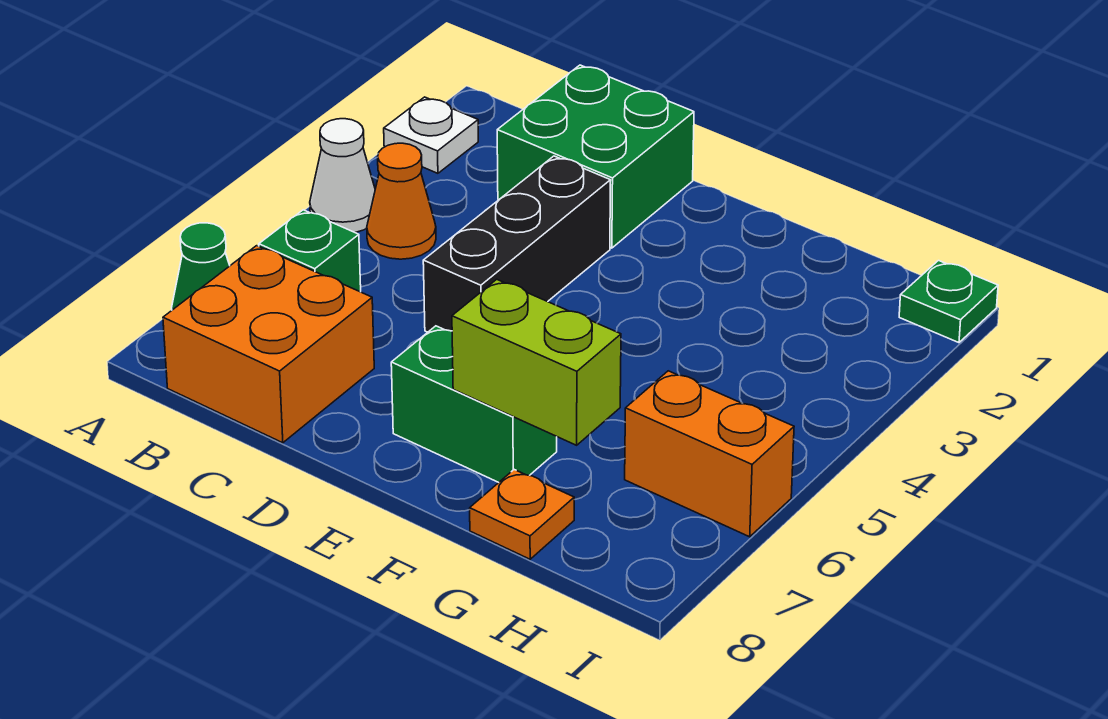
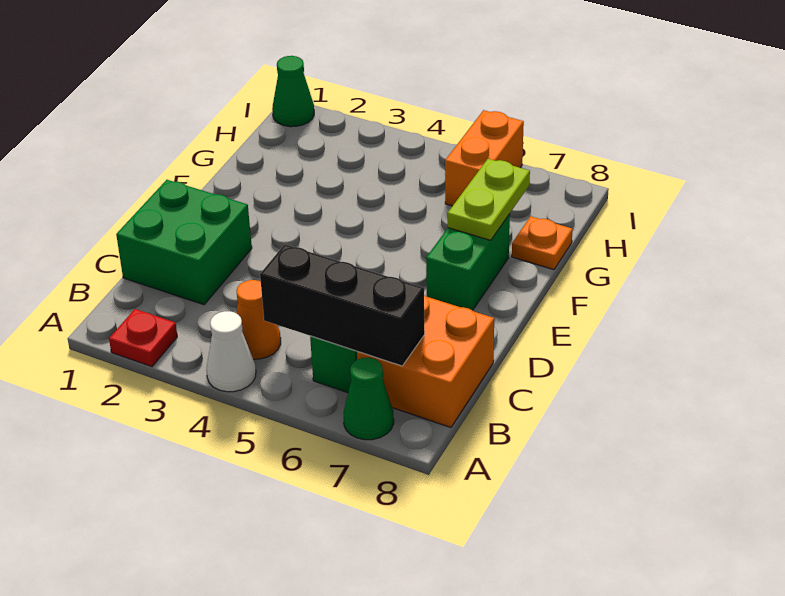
white plate A2 level 1 -> red plate A2 level 1
black brick D3:D5 level 1 -> black brick B5:B7 level 2
lime brick F7:G7 level 2 -> lime plate F7:G7 level 2
green plate I1 level 1 -> green cone I1 level 1

